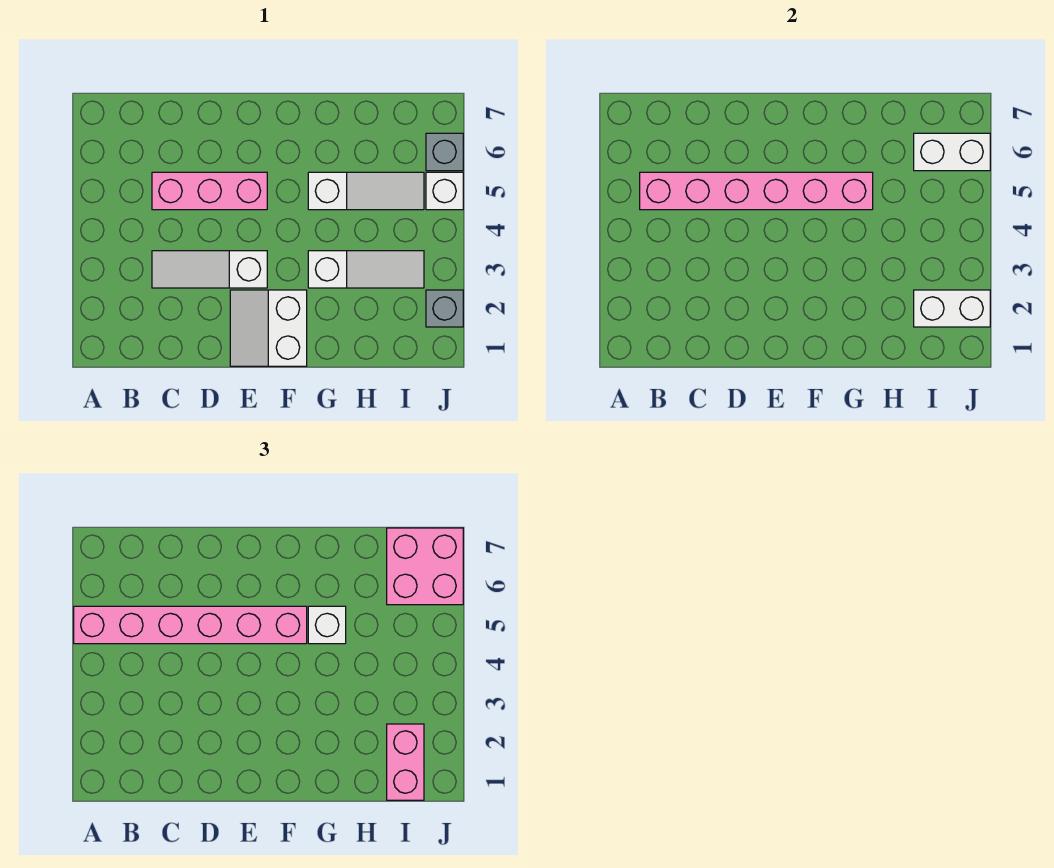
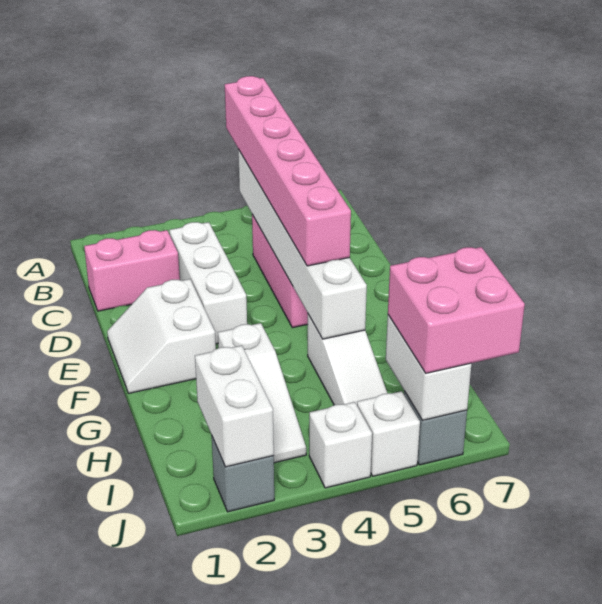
pink brick B5:G5 level 2 -> white brick B5:G5 level 2
white slope C3:E3 level 1 top E -> white brick C3:E3 level 1
white slope E1:F2 level 1 top F -> white slope E1:F2 level 1 top 2
white brick G5 level 3 -> white brick J4 level 1
pink brick I1:I2 level 3 -> pink brick C1:C2 level 1

